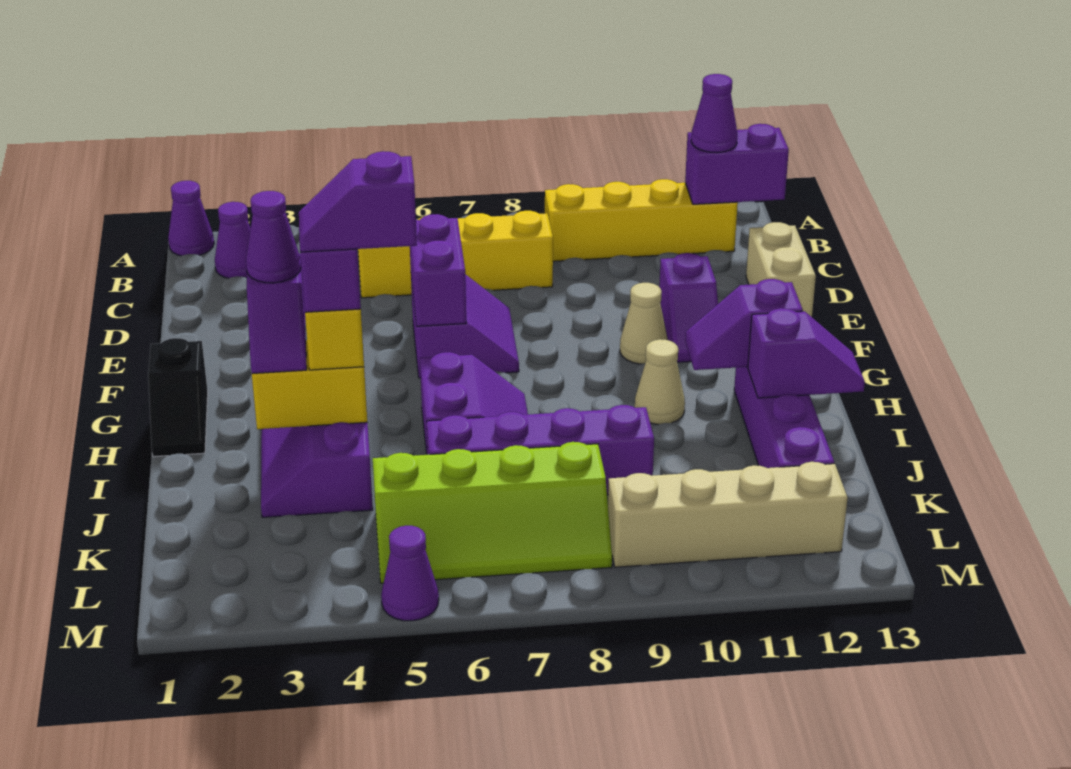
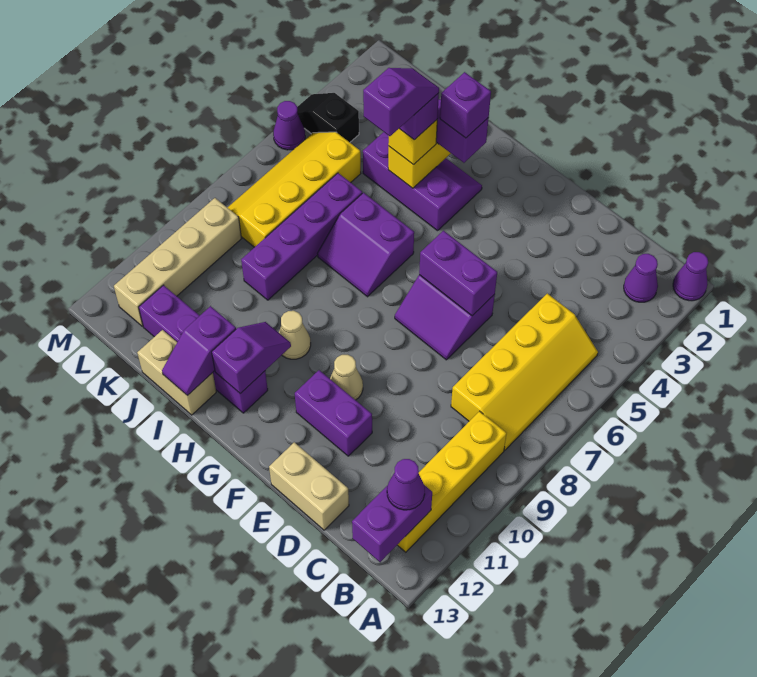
purple slope E11:F11 level 1 top E -> purple brick E11:F11 level 1
black slope G1:H1 level 1 top G -> black slope L4:M4 level 1 top L
purple cone H3 level 4 -> purple brick H3 level 4
none -> tan brick I13:J13 level 1
lime slope K5:L8 level 1 top K -> yellow slope K5:L8 level 1 top K

